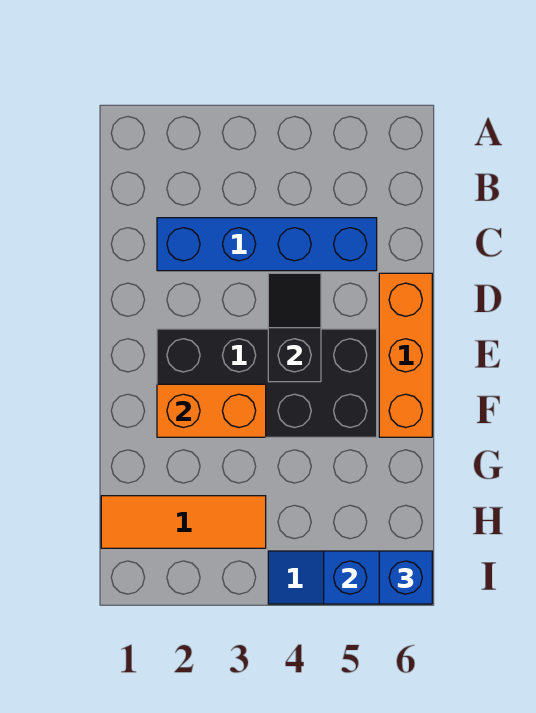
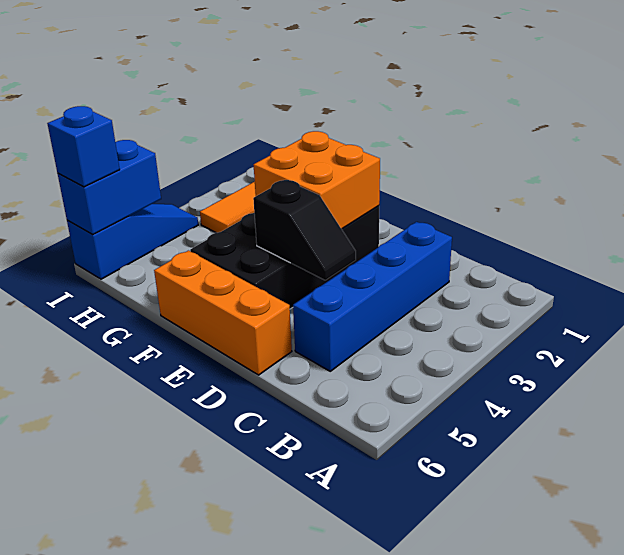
orange brick F2:F3 level 2 -> orange brick E2:F3 level 2

